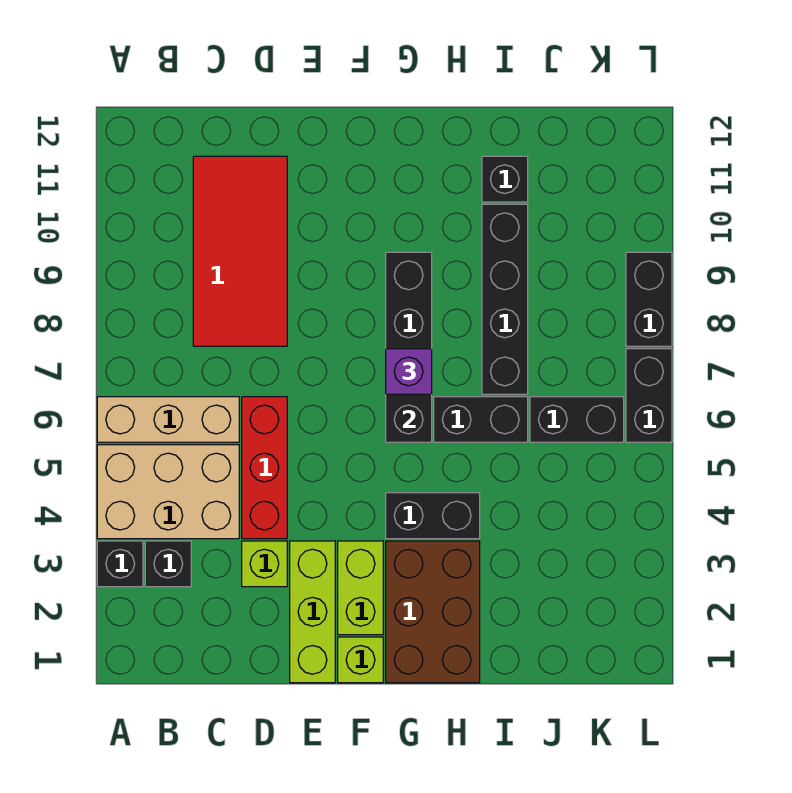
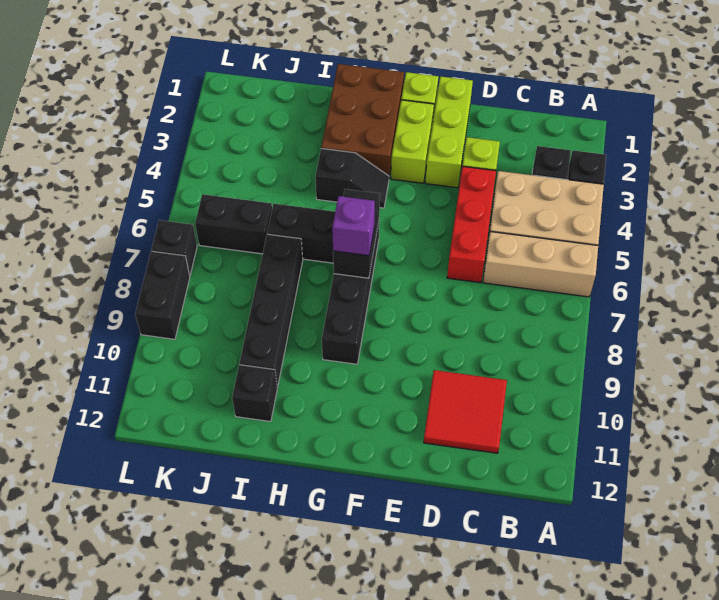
red tile C8:D11 level 1 -> red tile C10:D11 level 1
black brick G4:H4 level 1 -> black slope G4:H4 level 1 top H
black brick L6:L7 level 1 -> black brick L7 level 1

